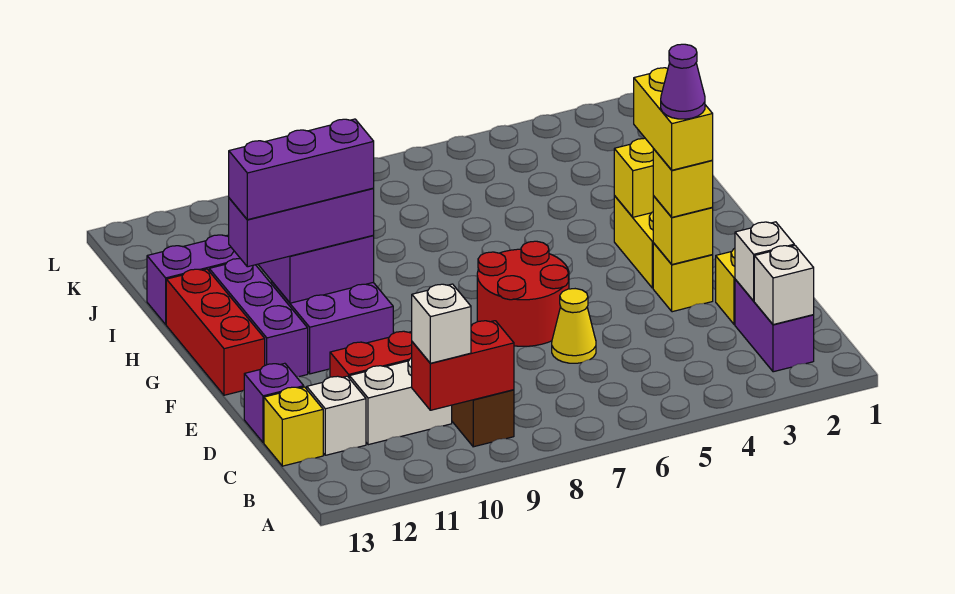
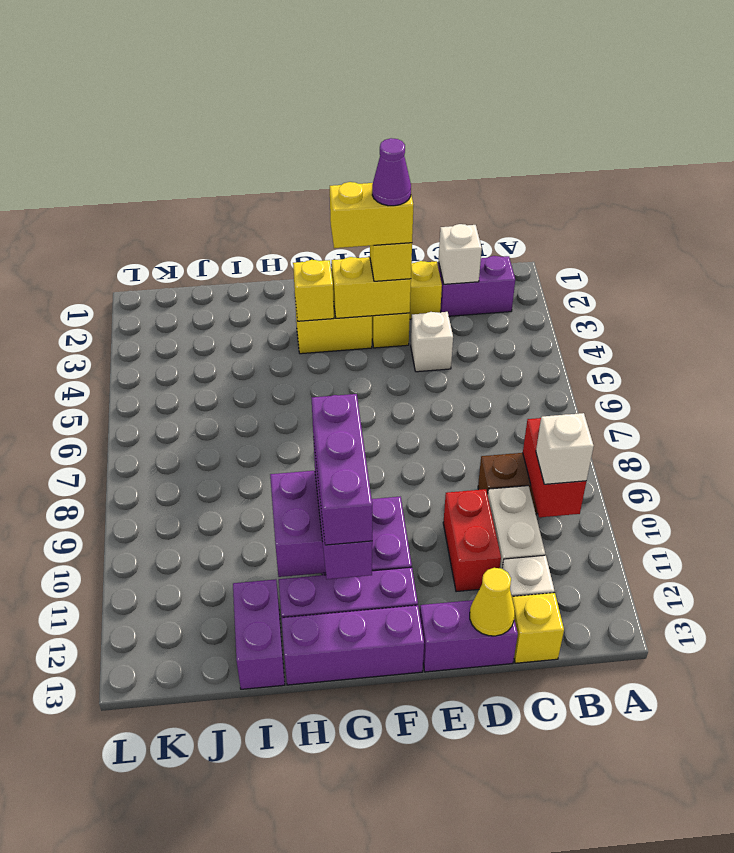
white brick B2 level 2 -> white brick D4 level 1
yellow cone D6 level 1 -> yellow cone D13 level 2
purple brick D13 level 1 -> purple brick D13:E13 level 1
yellow brick E3 level 2 -> yellow brick E3:F3 level 2
red round brick E6:F7 level 1 -> none
red brick F13:H13 level 1 -> purple brick F13:H13 level 1

